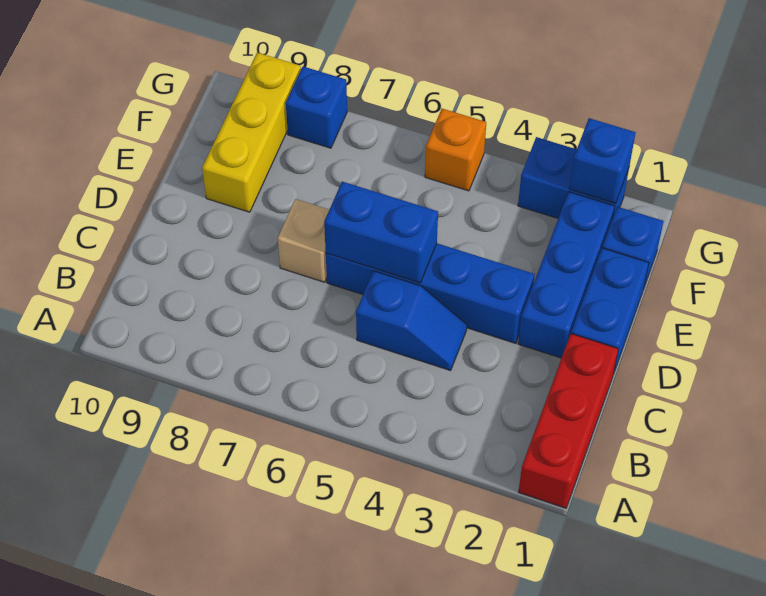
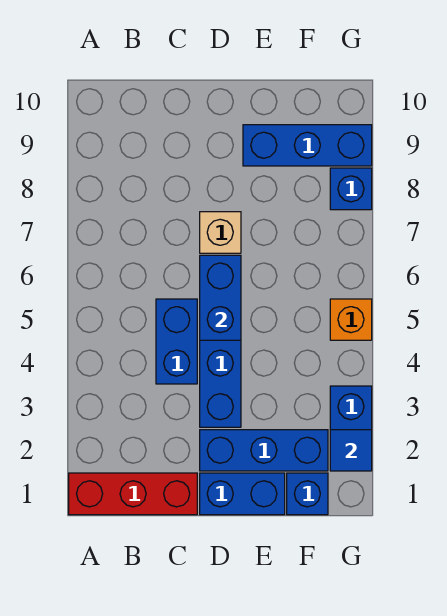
blue slope C4:C5 level 1 top 5 -> blue brick C4:C5 level 1
yellow brick E9:G9 level 1 -> blue brick E9:G9 level 1
blue brick G2 level 2 -> blue tile G2 level 2

